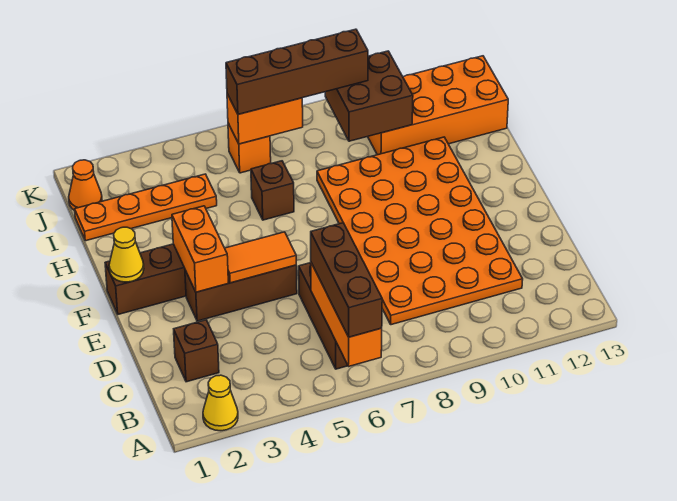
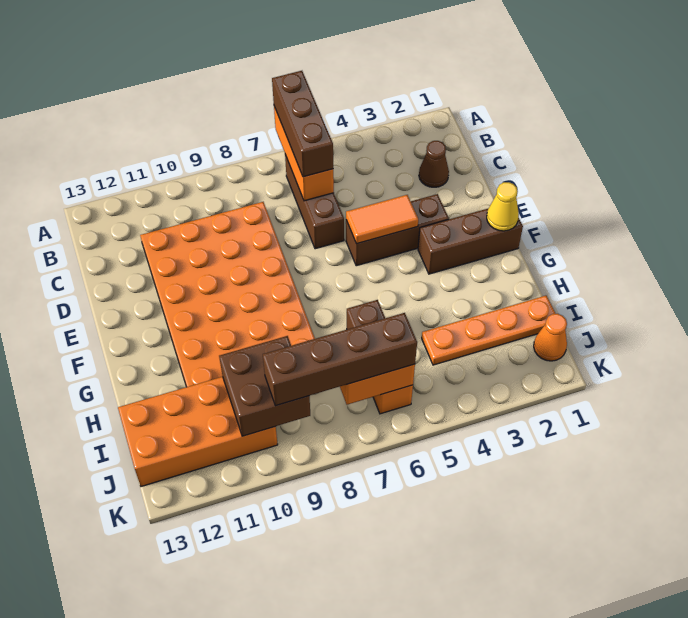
yellow cone A2 level 1 -> none
brown brick C2 level 1 -> brown cone C2 level 1
orange brick E3:F3 level 2 -> none

